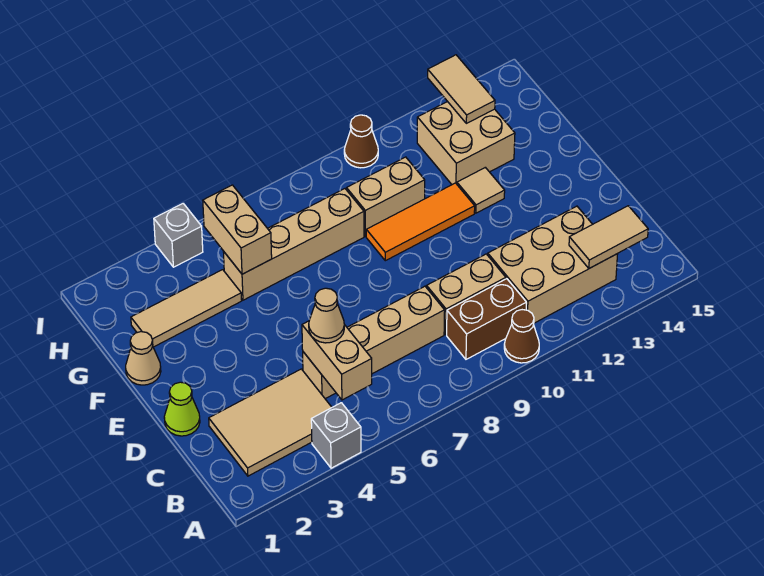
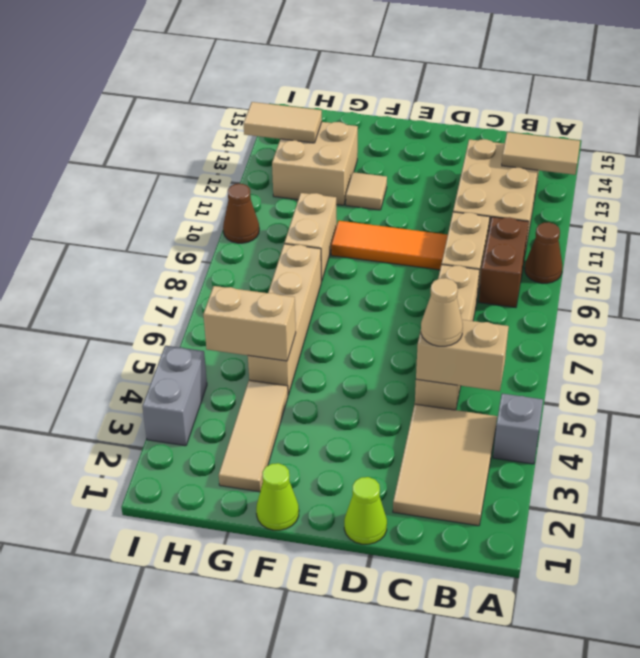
tan tile B13:B14 level 2 -> tan tile A13:B13 level 2
tan cone F1 level 1 -> lime cone F1 level 1
orange tile F9:F11 level 1 -> orange tile D10:F10 level 1
grey brick I4 level 1 -> grey brick I3:I4 level 1

